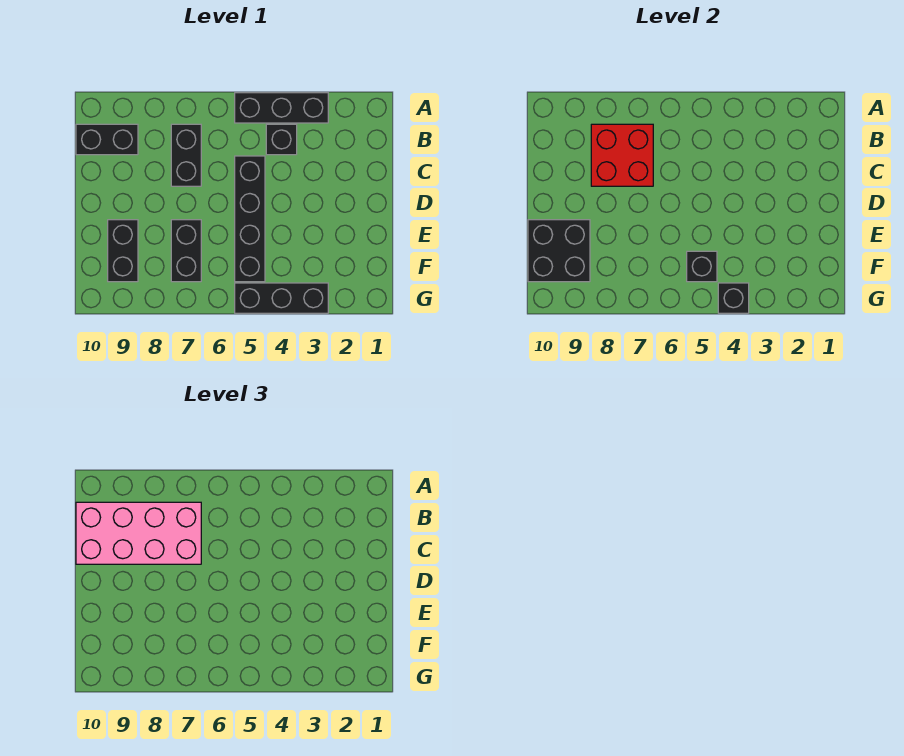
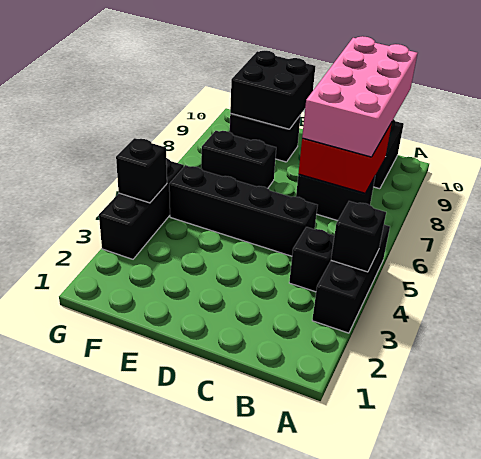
black brick F5 level 2 -> black brick A4 level 2

